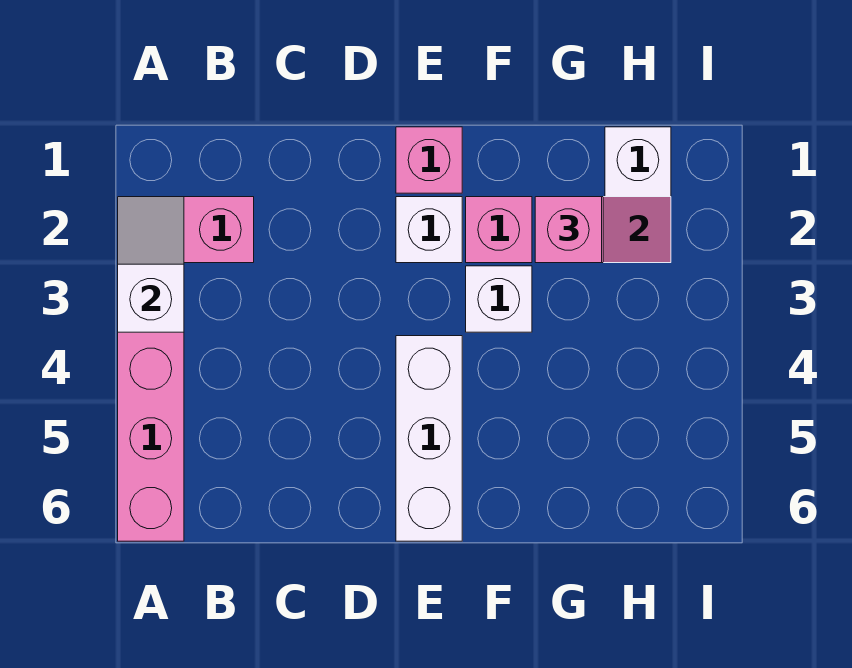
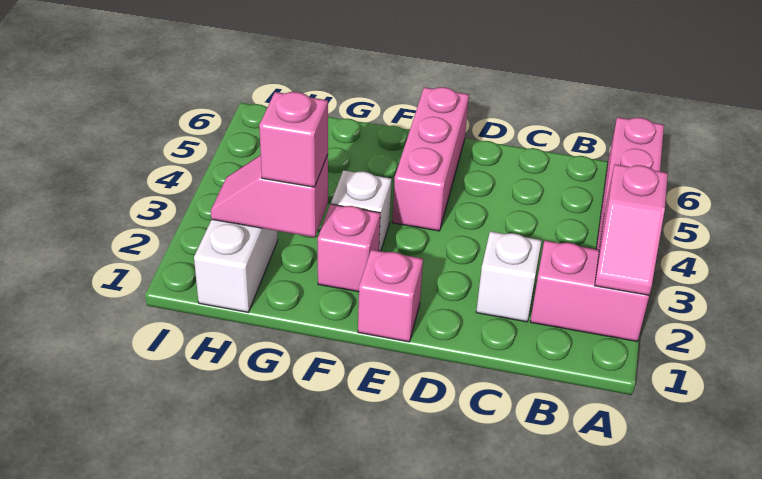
white slope A2:A3 level 2 top 3 -> pink slope A2:A3 level 2 top 3
white brick E2 level 1 -> white brick C2 level 1
white brick E4:E6 level 1 -> pink brick E4:E6 level 1

